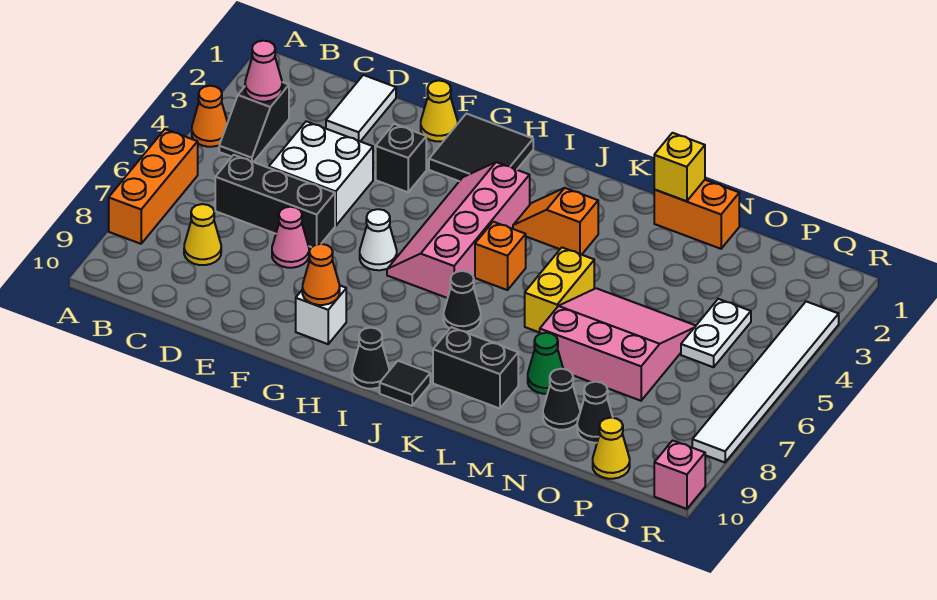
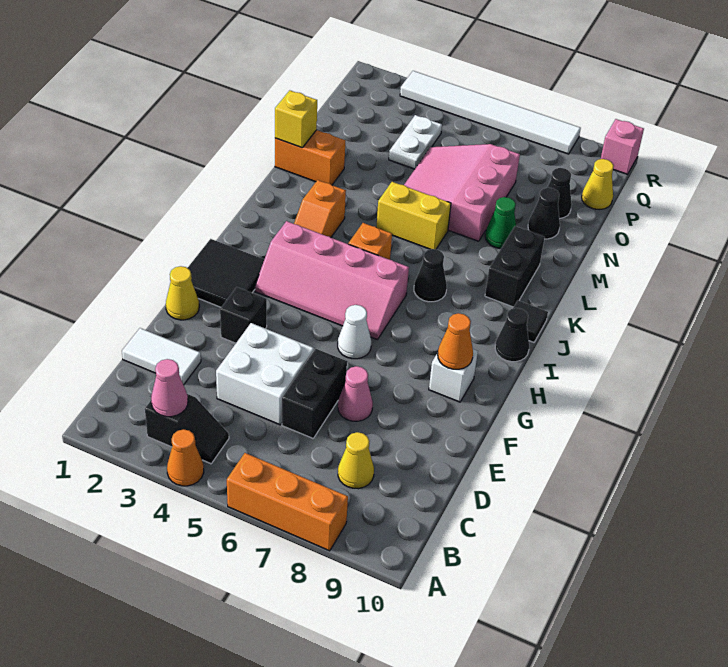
black brick C6:E6 level 1 -> black brick D6:E6 level 1
orange brick M1:N1 level 1 -> orange brick M1:M2 level 1
white plate P4:P5 level 1 -> white plate O4:P4 level 1

